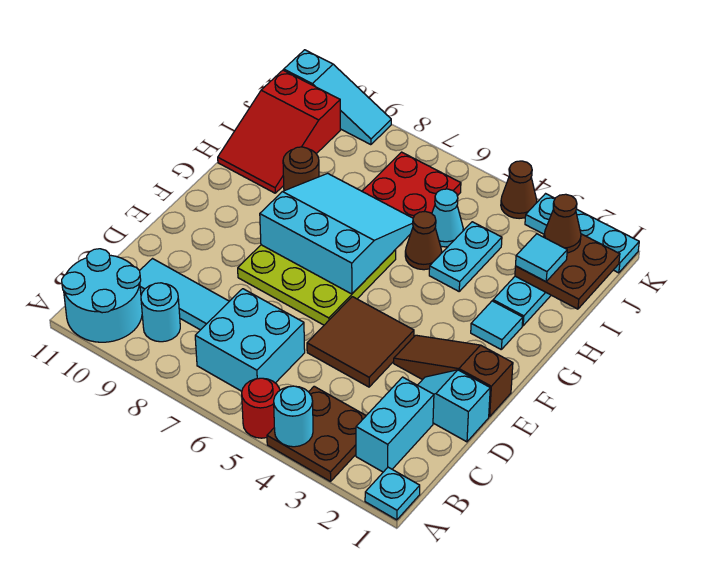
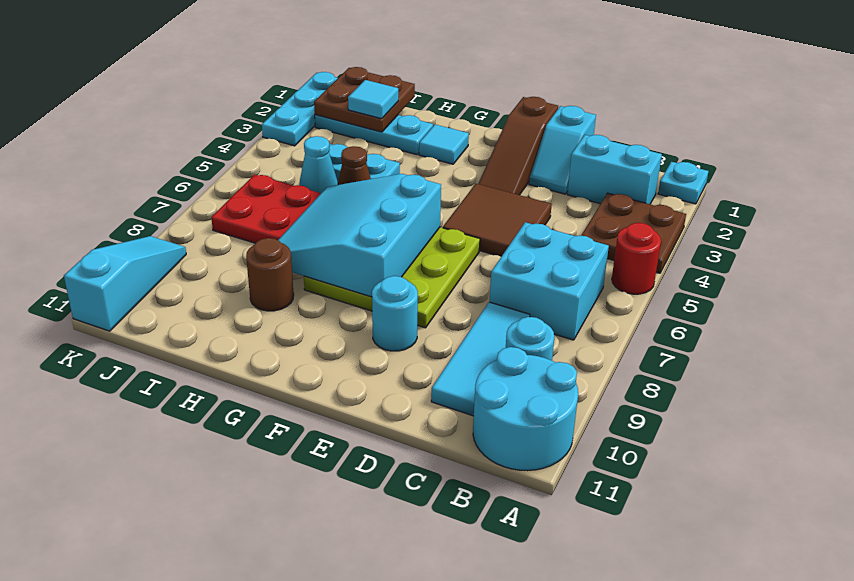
cyan round brick A4 level 2 -> cyan round brick E9 level 1
red slope H10:J11 level 1 top J -> none
brown cone J2 level 3 -> none
brown cone K4 level 1 -> none

